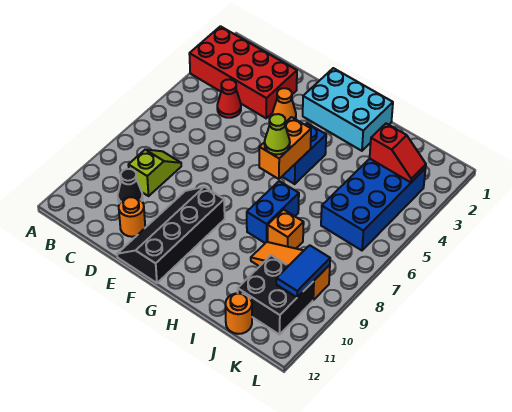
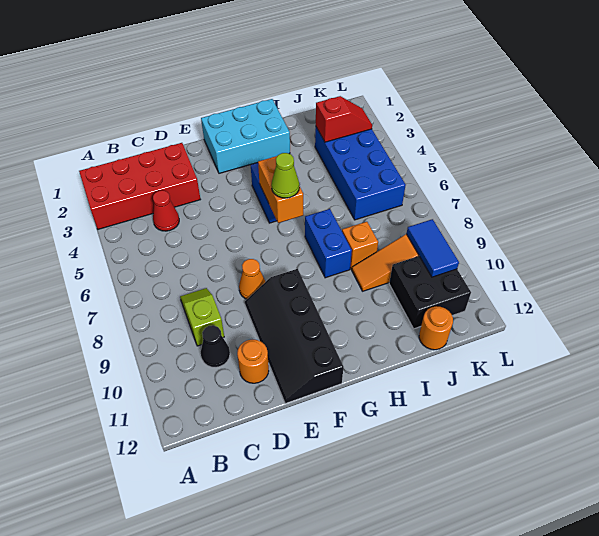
orange cone E3 level 1 -> orange cone E8 level 1

